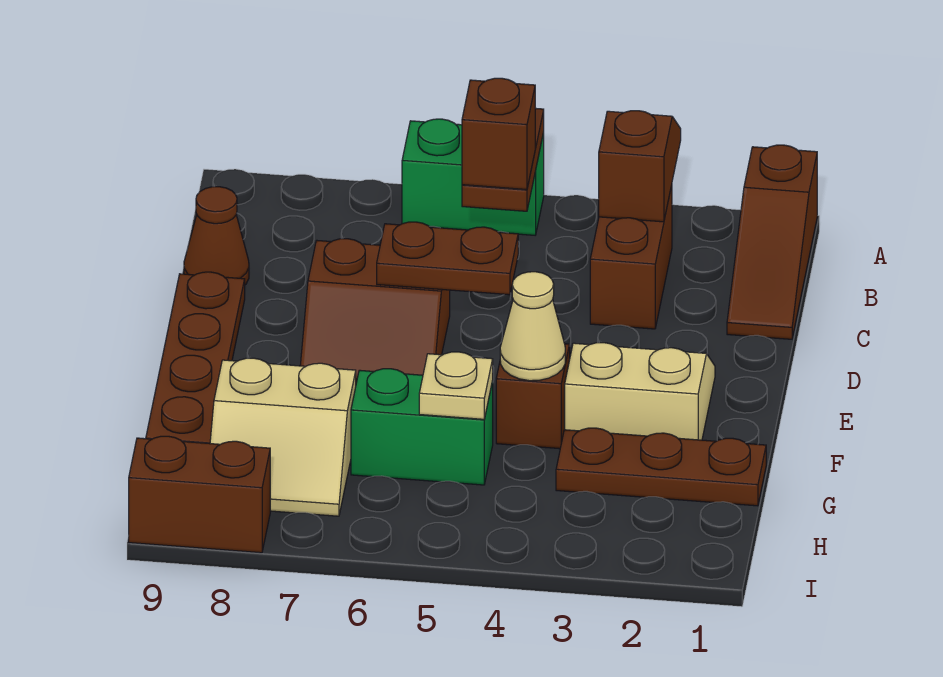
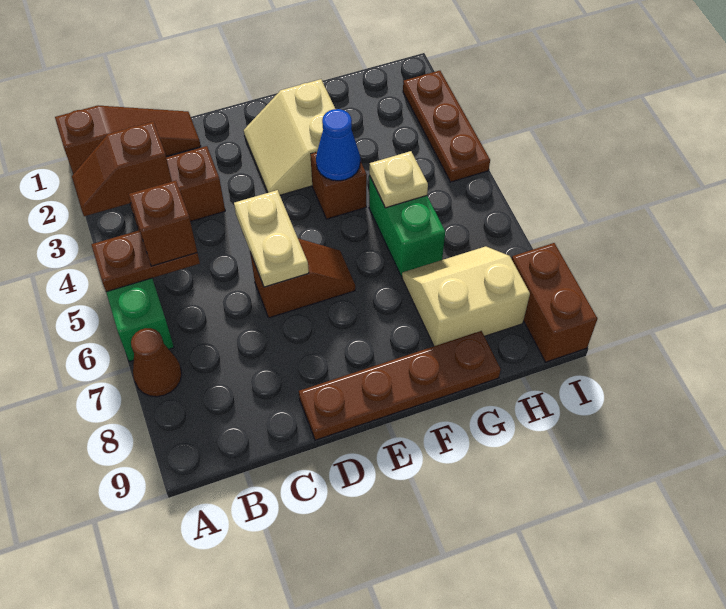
brown cone C9 level 1 -> brown cone A7 level 1
brown plate D5:D6 level 2 -> tan plate D5:D6 level 2
brown slope D6:E7 level 1 top D -> brown slope D6:E6 level 1 top D
tan cone F4 level 2 -> blue cone F4 level 2
brown plate G1:G3 level 1 -> brown plate I2:I4 level 1
tan slope G7:H8 level 1 top G -> tan slope G7:H8 level 1 top 8

